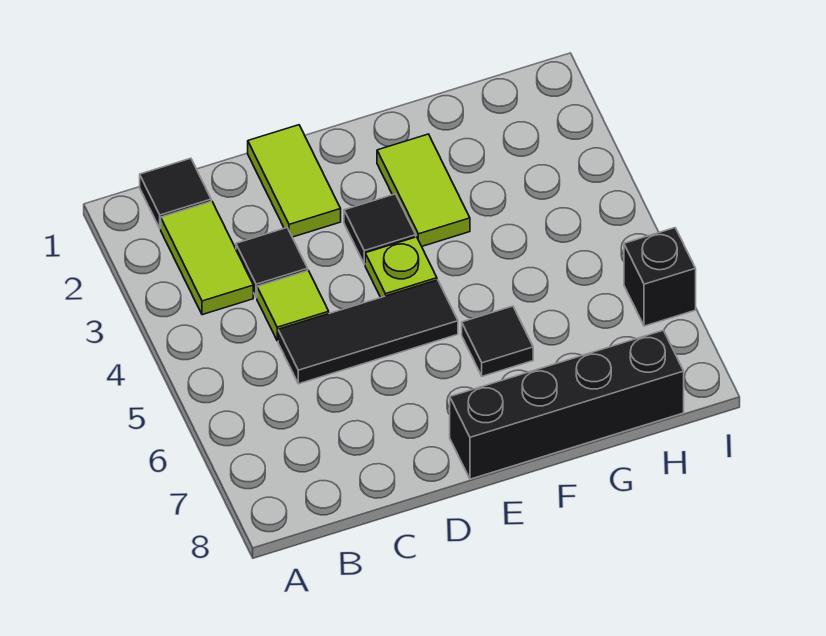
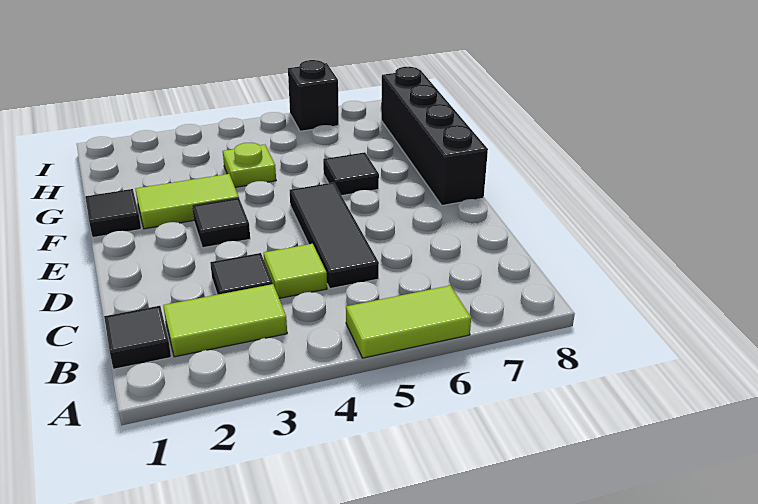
lime tile D1:D2 level 1 -> lime tile A5:A6 level 1
lime plate E4 level 1 -> lime plate G4 level 1
none -> black tile F1 level 1

